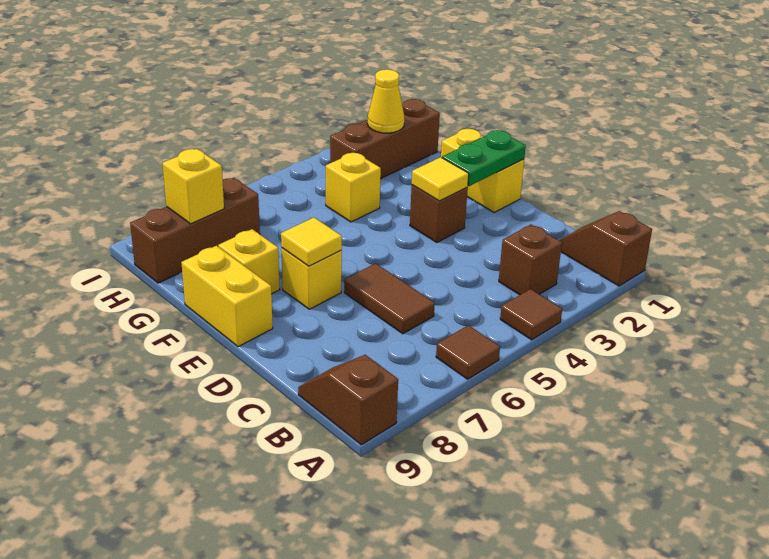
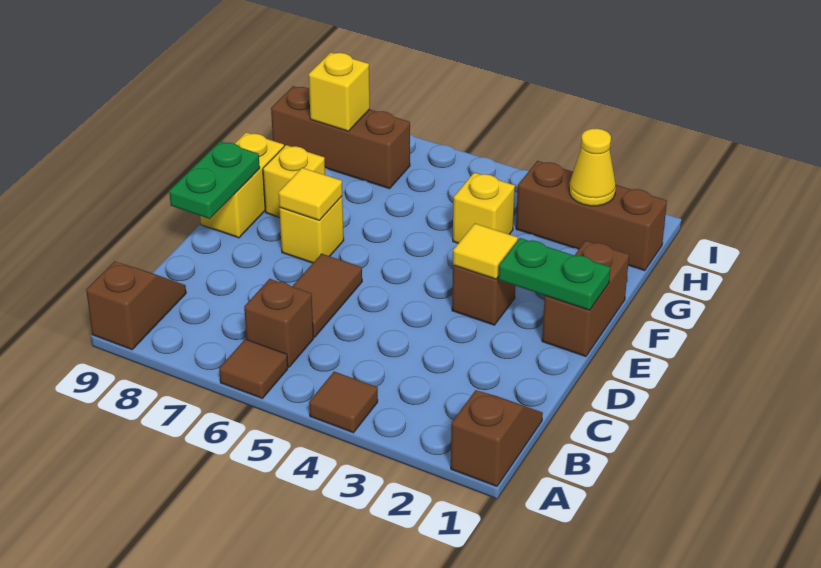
brown brick B3 level 1 -> brown brick B6 level 1
none -> green plate D9:E9 level 2
yellow brick E1:F1 level 1 -> brown brick E1:F1 level 1

